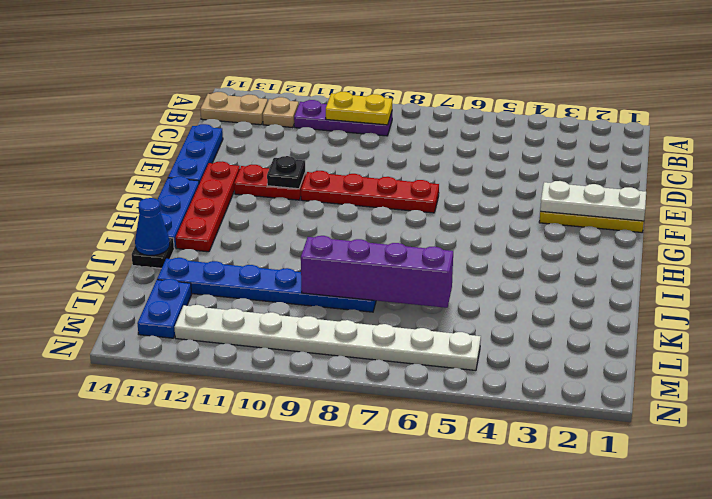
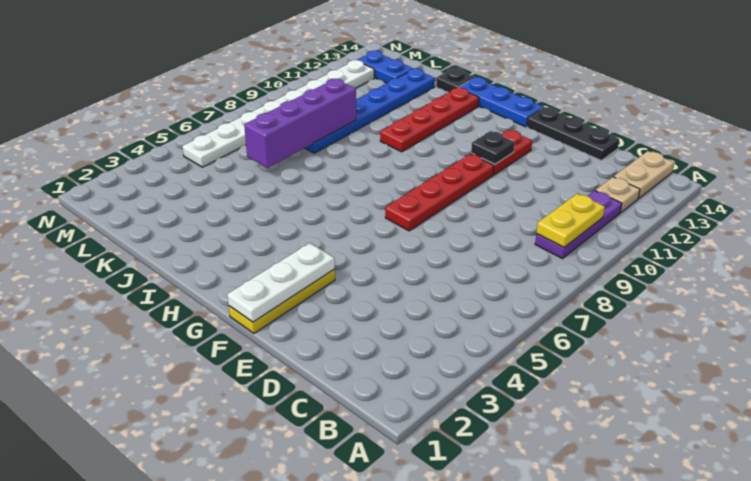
blue plate D14:F14 level 1 -> black plate D14:F14 level 1
red plate F13:I13 level 1 -> red plate I10:I13 level 1
blue cone J14 level 2 -> none

